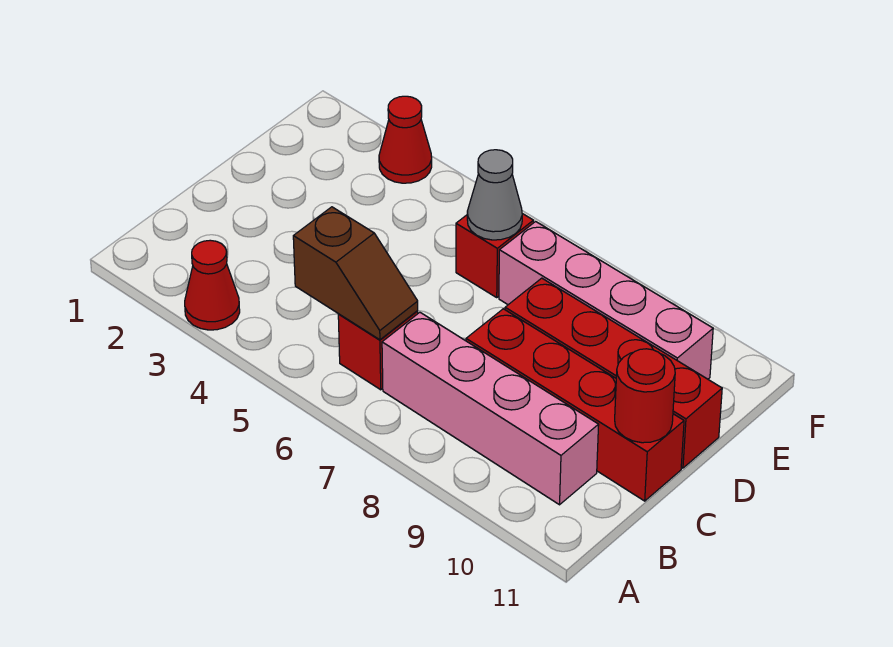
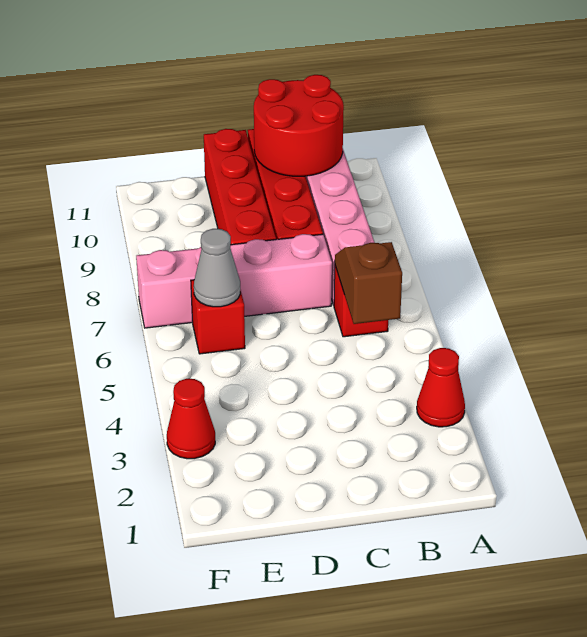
red round brick C11 level 2 -> red round brick B10:C11 level 2
pink brick E7:E10 level 1 -> pink brick C7:F7 level 1

